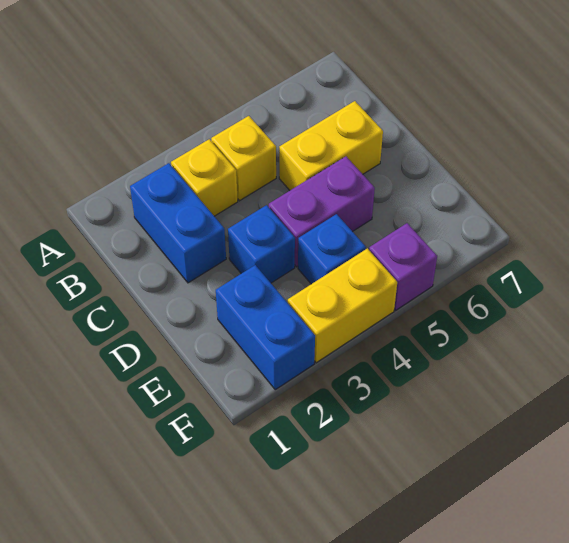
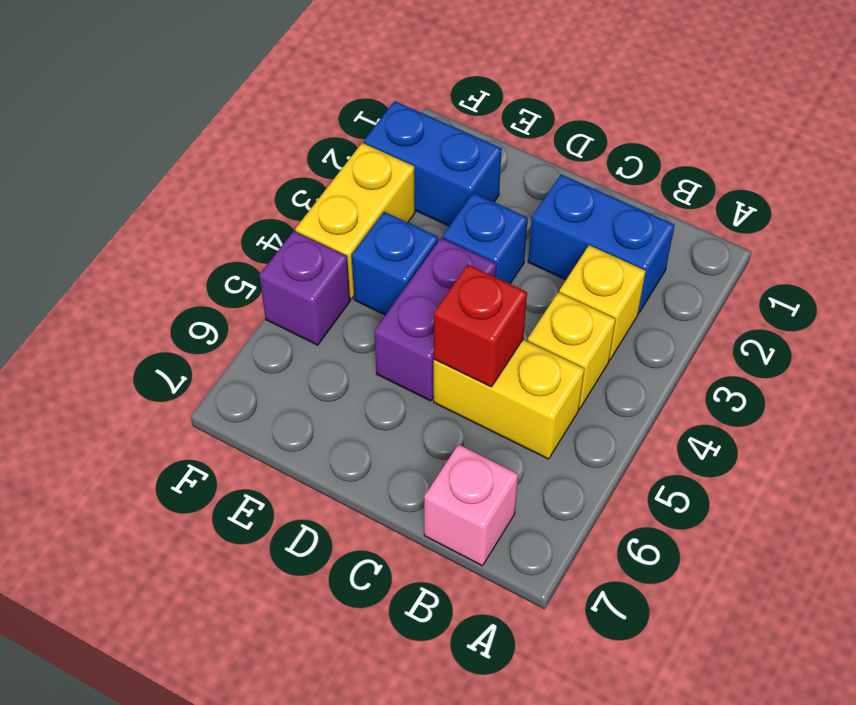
none -> pink brick B7 level 1
yellow brick C5:C6 level 1 -> yellow brick B5:C5 level 1
none -> red brick C5 level 2

